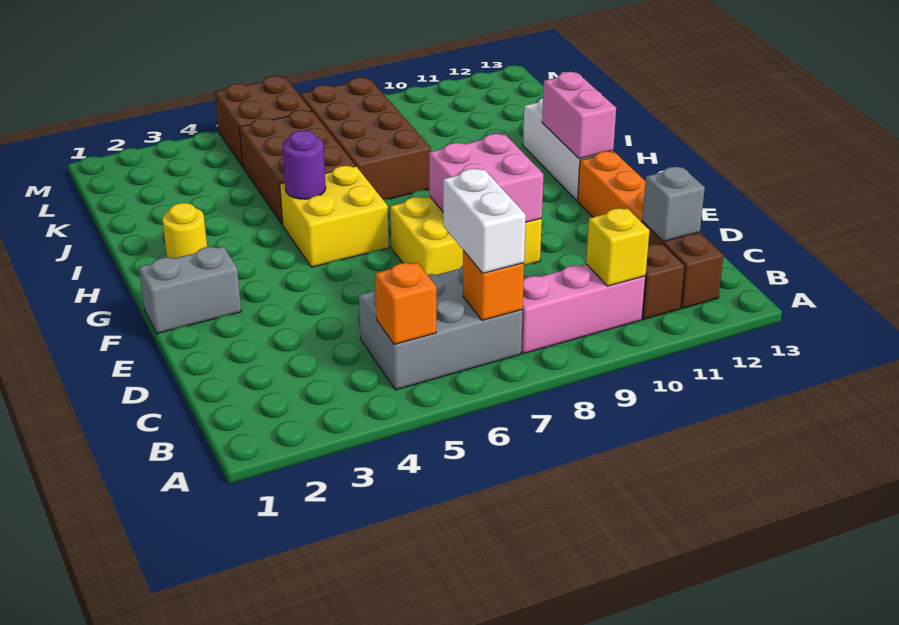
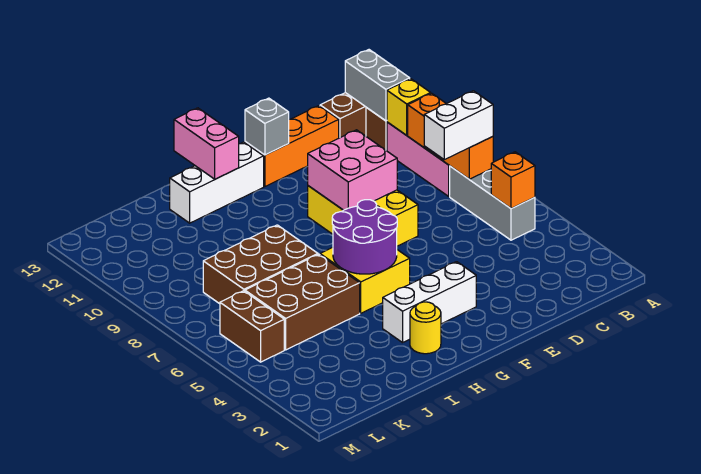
grey brick B5:C7 level 1 -> grey brick B5:B7 level 1
orange brick B7 level 2 -> orange brick B7:B9 level 2
grey brick C12 level 2 -> grey brick F12 level 2
grey brick F1:F2 level 1 -> grey brick B11:B12 level 2
none -> white brick F3:H3 level 1
pink brick G12:H12 level 2 -> pink brick H12:H13 level 2
purple round brick H5 level 2 -> purple round brick G5:H6 level 2
brown brick I7:L8 level 1 -> brown brick I7:K8 level 1
brown brick L5:M6 level 1 -> brown brick L5:L6 level 1

